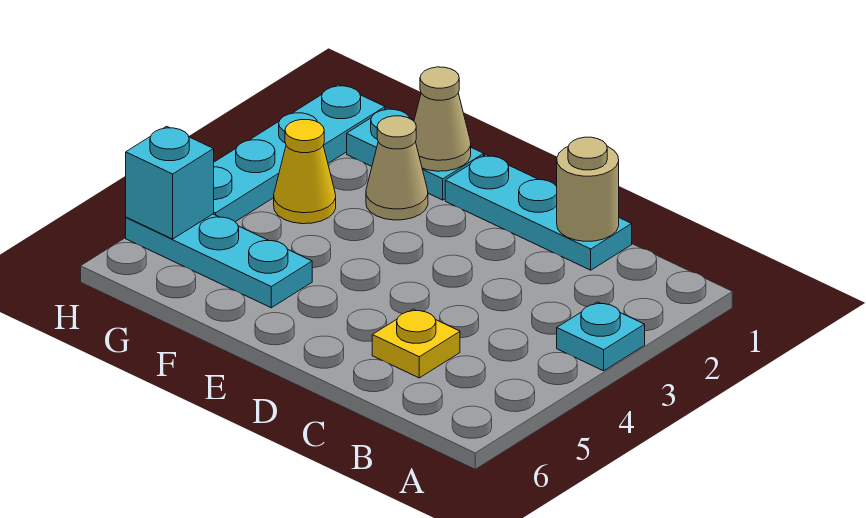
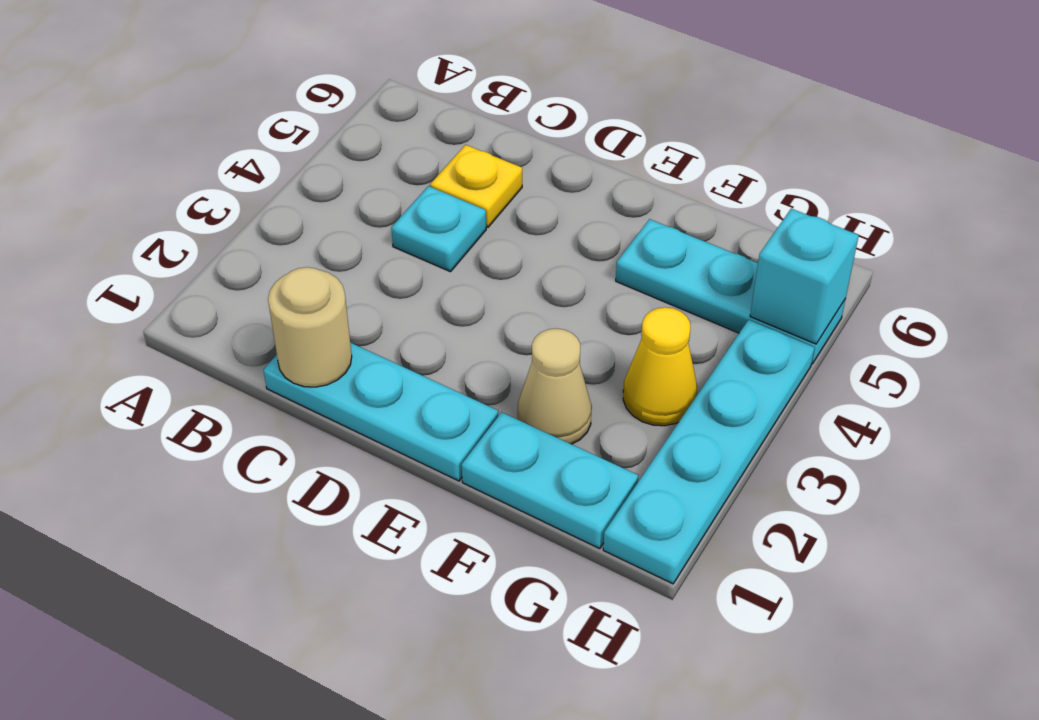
cyan plate A3 level 1 -> cyan plate C4 level 1
tan cone F1 level 2 -> none

